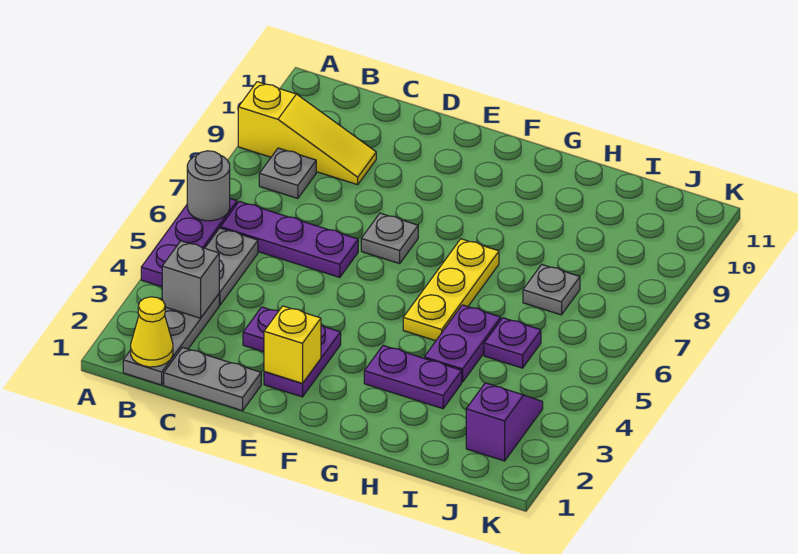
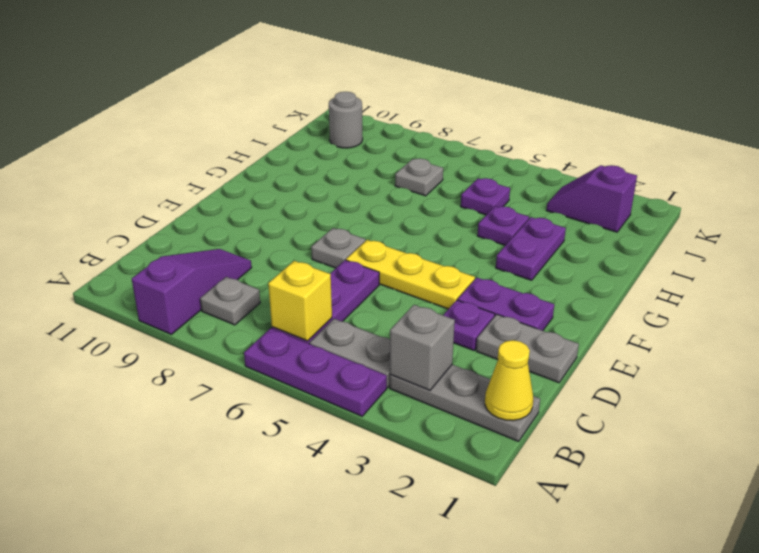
grey round brick A6 level 2 -> grey round brick J10 level 1
yellow slope A9:C9 level 1 top A -> purple slope A9:C9 level 1 top A
grey plate C1:D1 level 1 -> grey plate D1:D2 level 1
yellow brick E2 level 2 -> yellow brick B6 level 2
yellow plate G5:G7 level 1 -> yellow plate E4:E6 level 1
purple plate H4:H5 level 1 -> purple plate H4 level 1

